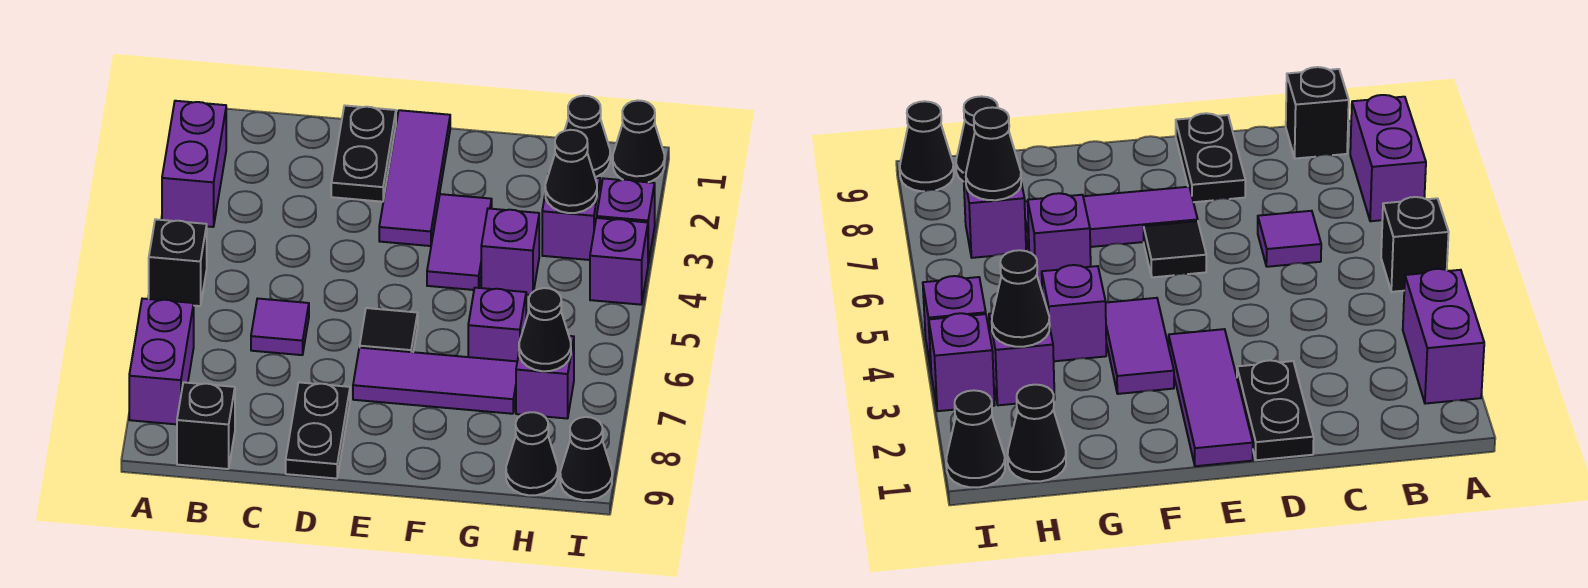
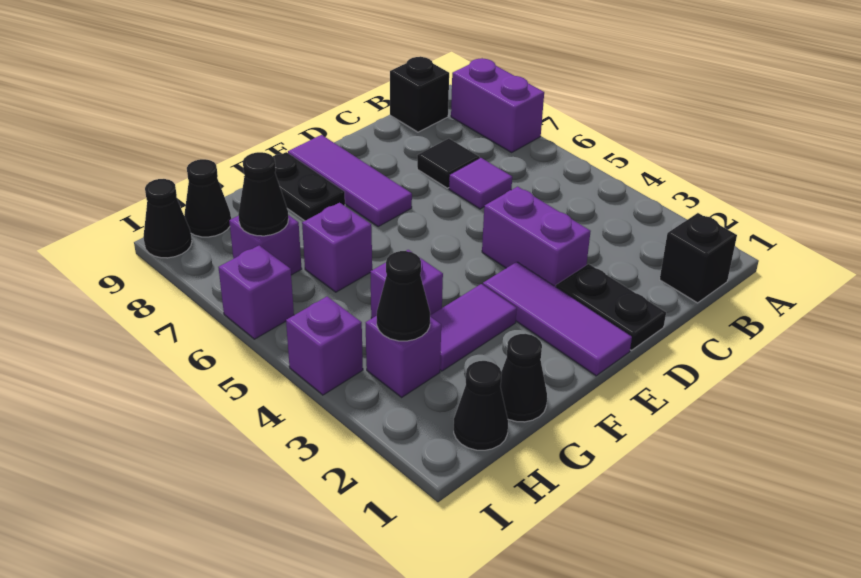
purple brick A2:A3 level 1 -> purple brick D3:D4 level 1
black brick A5 level 1 -> black brick B1 level 1
black plate D8:D9 level 1 -> black plate F8:F9 level 1
black tile E6 level 1 -> black tile C7 level 1
purple tile E7:G7 level 1 -> purple tile E7:E9 level 1
purple tile F3:F4 level 1 -> purple tile F3:G3 level 1
black cone I1 level 1 -> black cone G1 level 1
purple brick I3 level 1 -> purple brick I6 level 1

